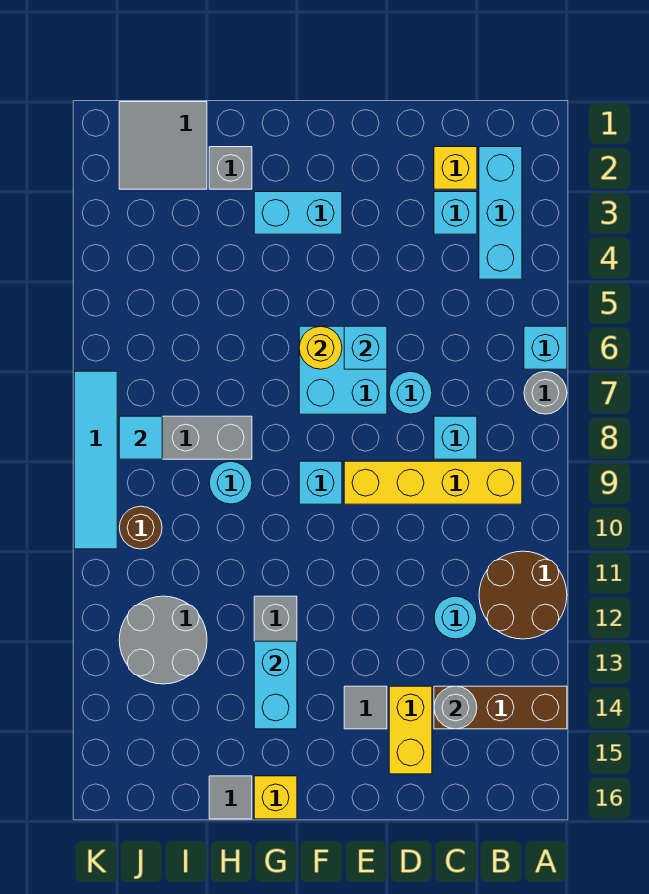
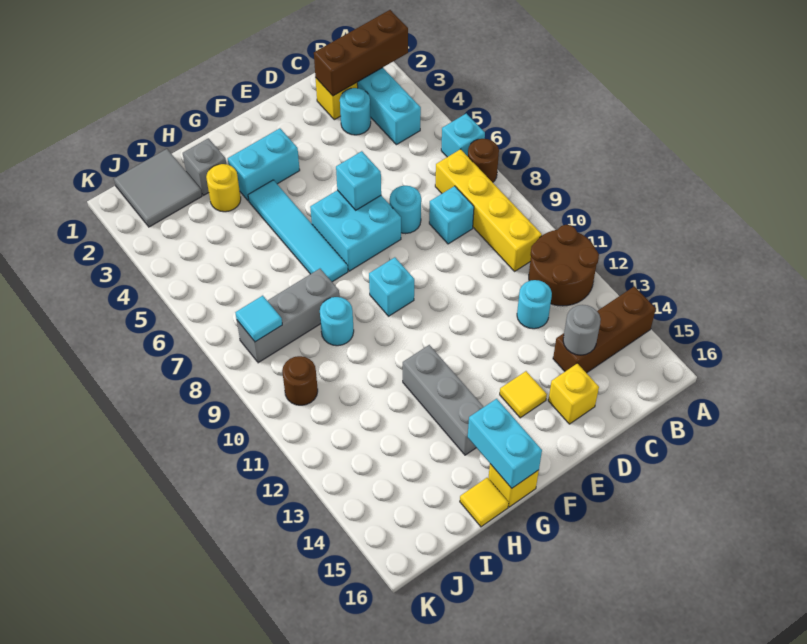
none -> brown brick A2:C2 level 2
grey round brick A7 level 1 -> brown round brick A7 level 1
yellow brick B9:E9 level 1 -> yellow brick B7:B10 level 1
cyan brick C3 level 1 -> cyan round brick C3 level 1
yellow brick D14:D15 level 1 -> yellow brick D15 level 1
grey tile E14 level 1 -> yellow tile E14 level 1
yellow round brick F6 level 2 -> yellow round brick H3 level 1
cyan brick G13:G14 level 2 -> cyan brick G15:G16 level 2
grey tile H16 level 1 -> yellow tile H16 level 1
grey round brick I12:J13 level 1 -> none
cyan tile K7:K10 level 1 -> cyan tile G4:G7 level 1

